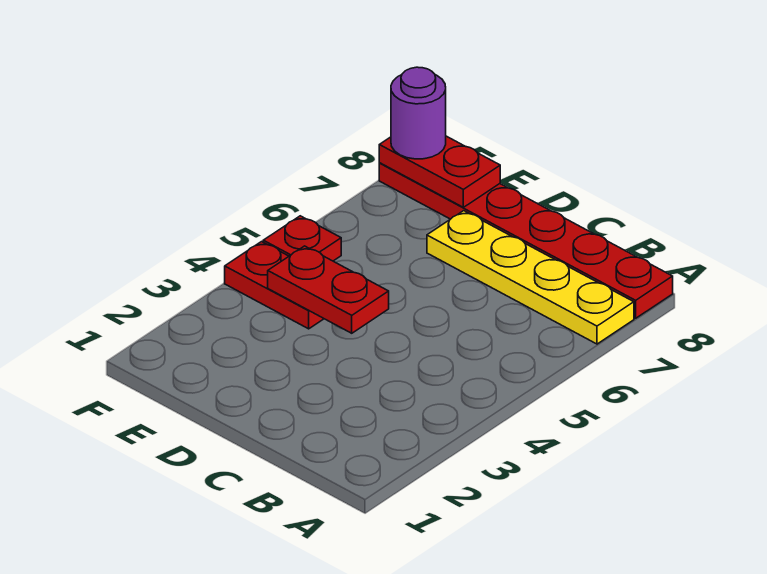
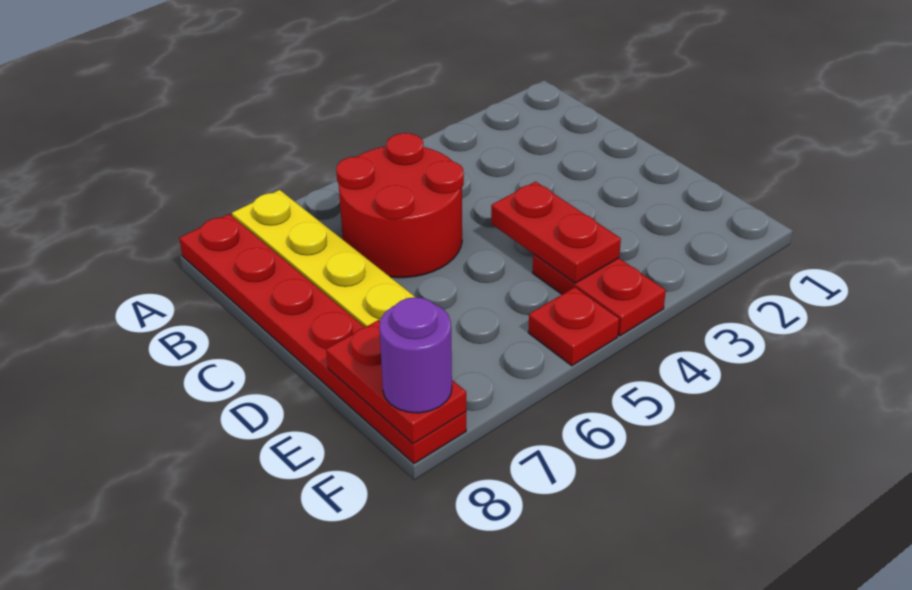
none -> red round brick B5:C6 level 1

